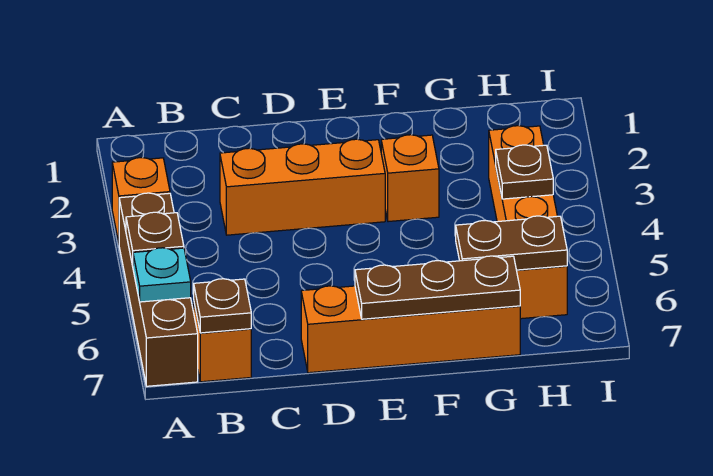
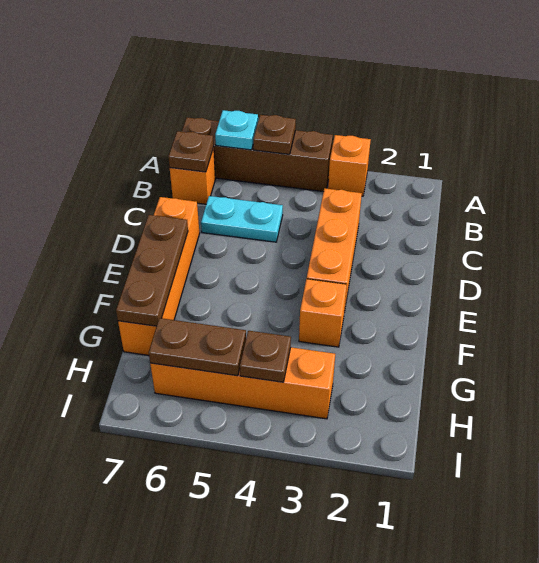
none -> cyan plate C5:C6 level 1
brown plate G6:H6 level 2 -> brown plate H5:H6 level 2

